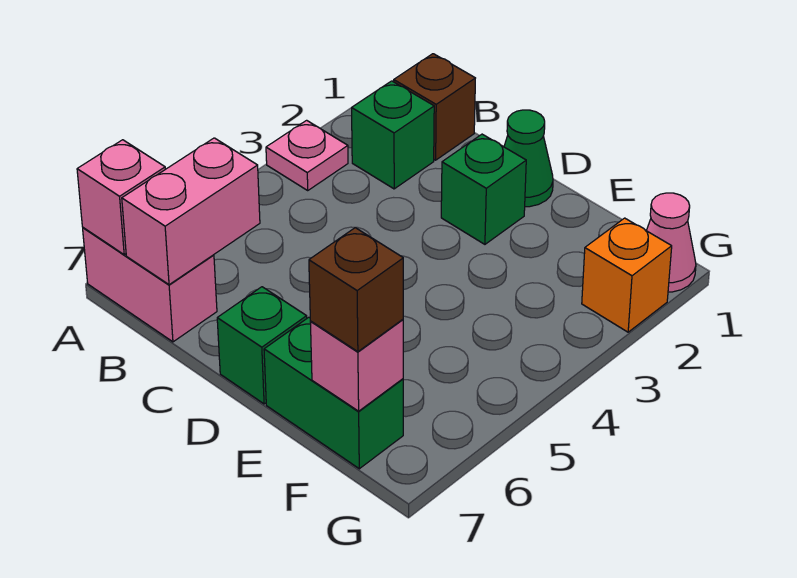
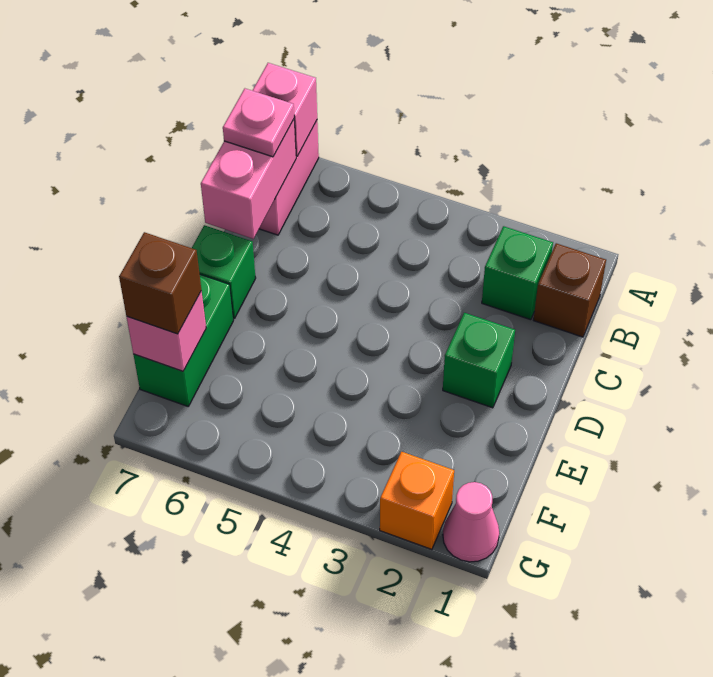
pink plate A3 level 1 -> pink plate B7 level 3
pink brick B6:B7 level 2 -> pink brick B7:C7 level 2
green cone D1 level 1 -> none

